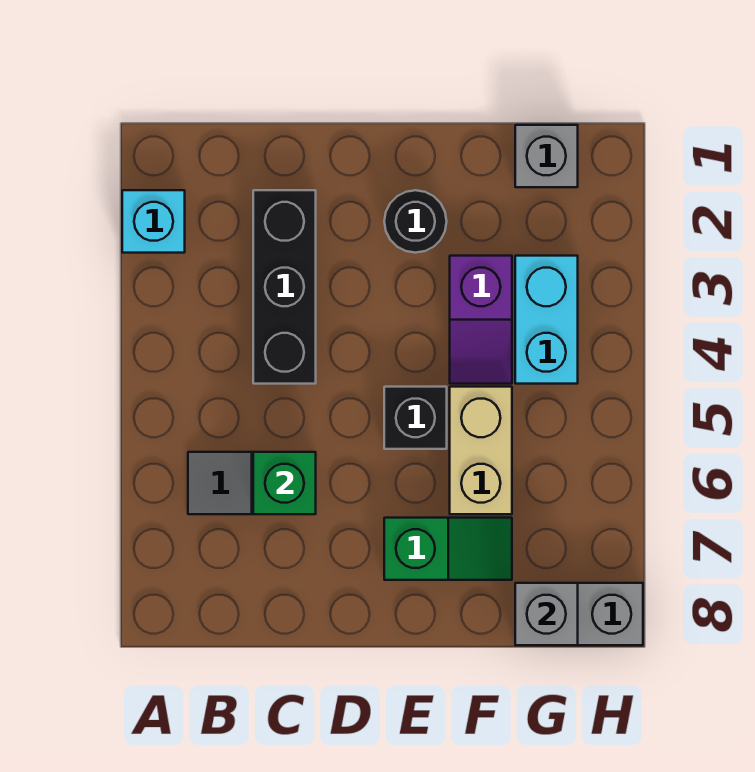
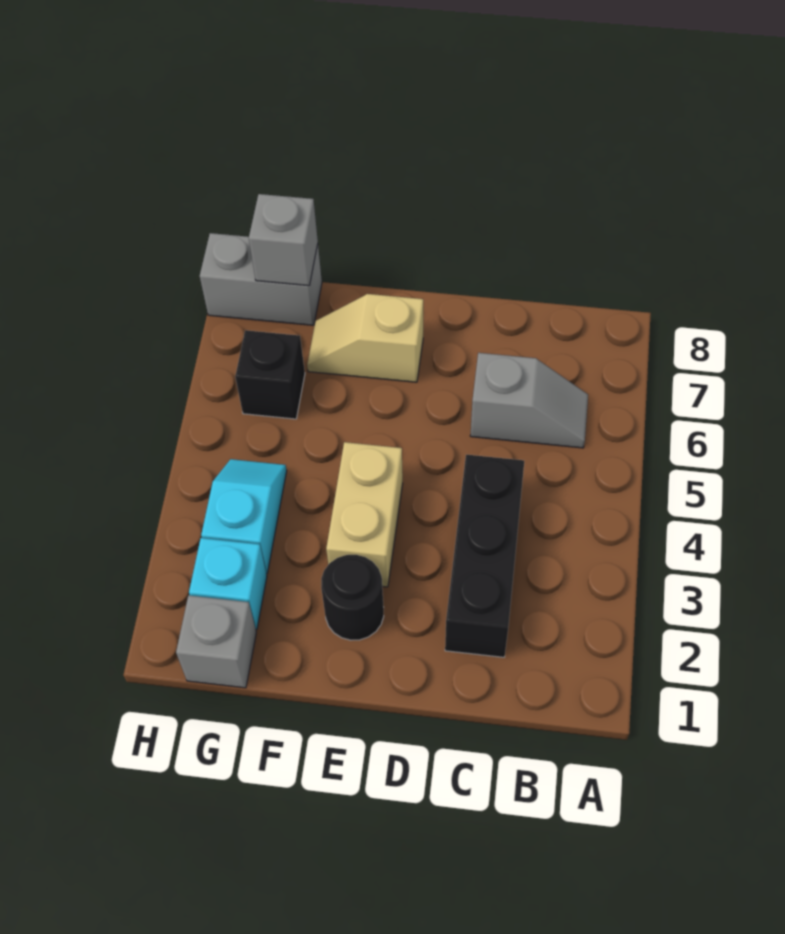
cyan brick A2 level 1 -> cyan brick G2 level 1
green brick C6 level 2 -> none
black brick E5 level 1 -> black brick G6 level 1
green slope E7:F7 level 1 top E -> tan slope E7:F7 level 1 top E
purple slope F3:F4 level 1 top 3 -> none
tan brick F5:F6 level 1 -> tan brick E3:E4 level 1
cyan brick G3:G4 level 1 -> cyan slope G3:G4 level 1 top 3

